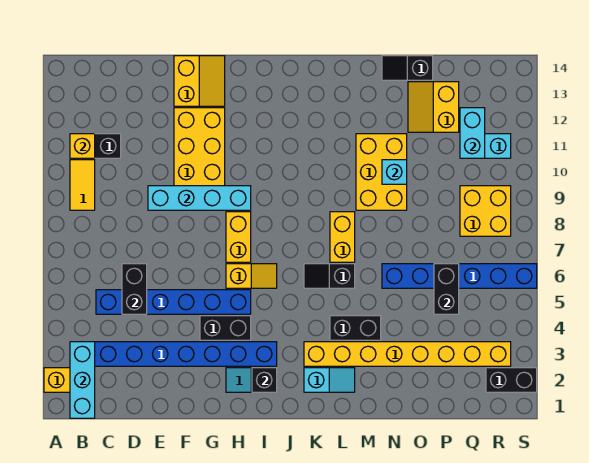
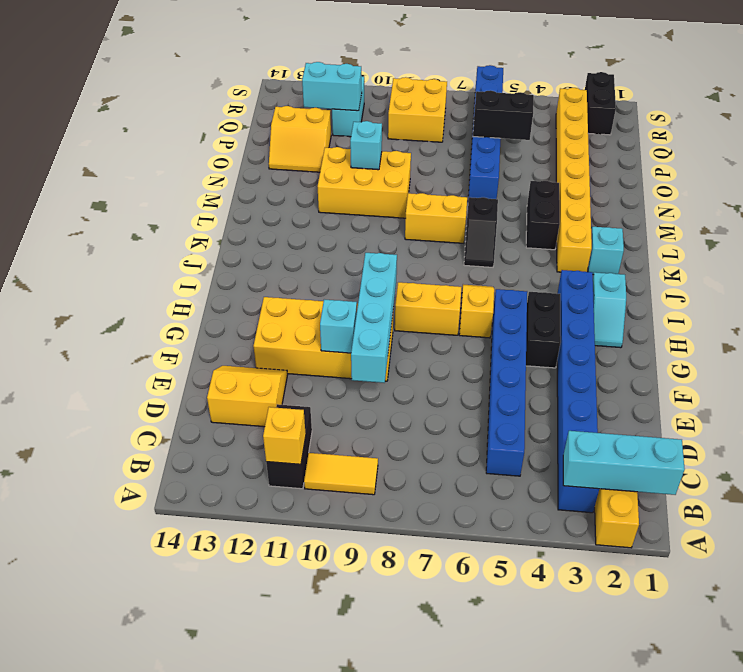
black brick D5:D6 level 2 -> none
none -> cyan brick F10 level 2
yellow slope F13:G14 level 1 top F -> yellow slope D12:E13 level 1 top D
black brick I2 level 2 -> none
black slope N14:O14 level 1 top O -> none

